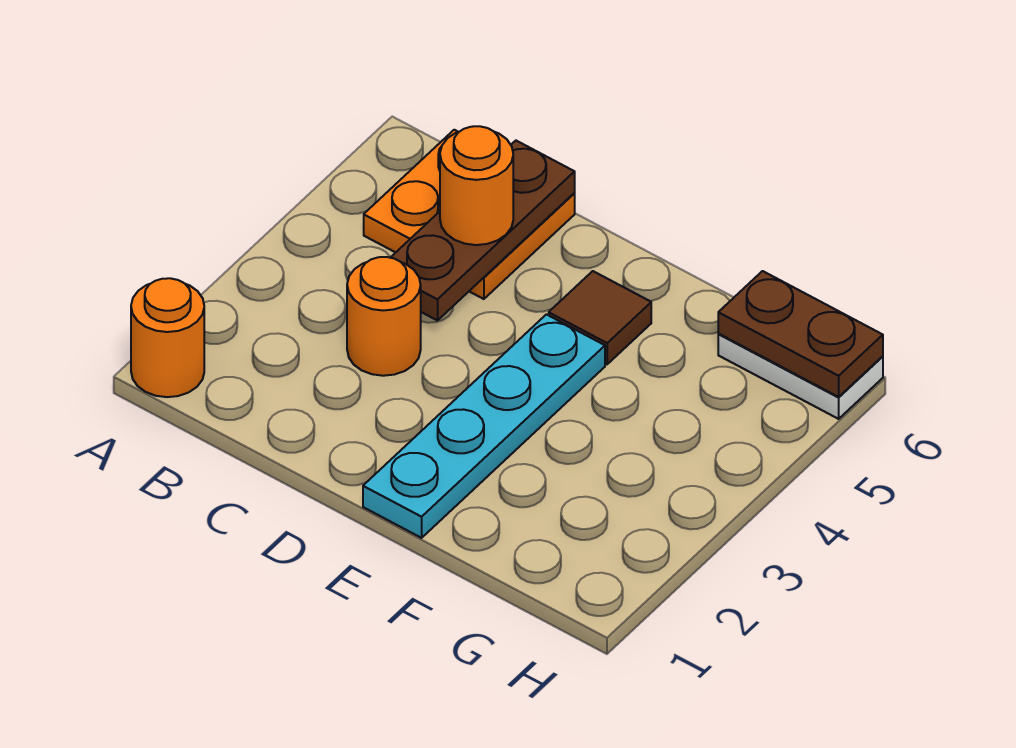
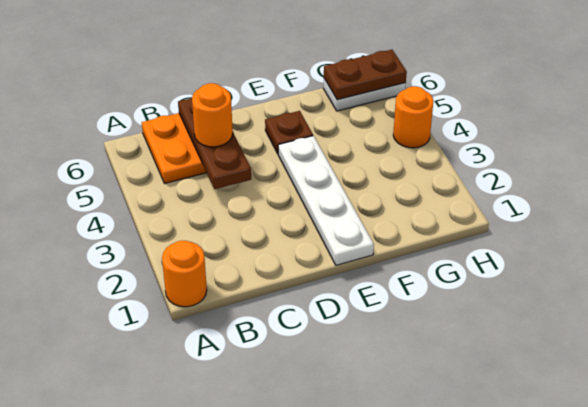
orange round brick C3 level 1 -> orange round brick H4 level 1
cyan plate E1:E4 level 1 -> white plate E1:E4 level 1
brown tile E5 level 1 -> brown plate E5 level 1

